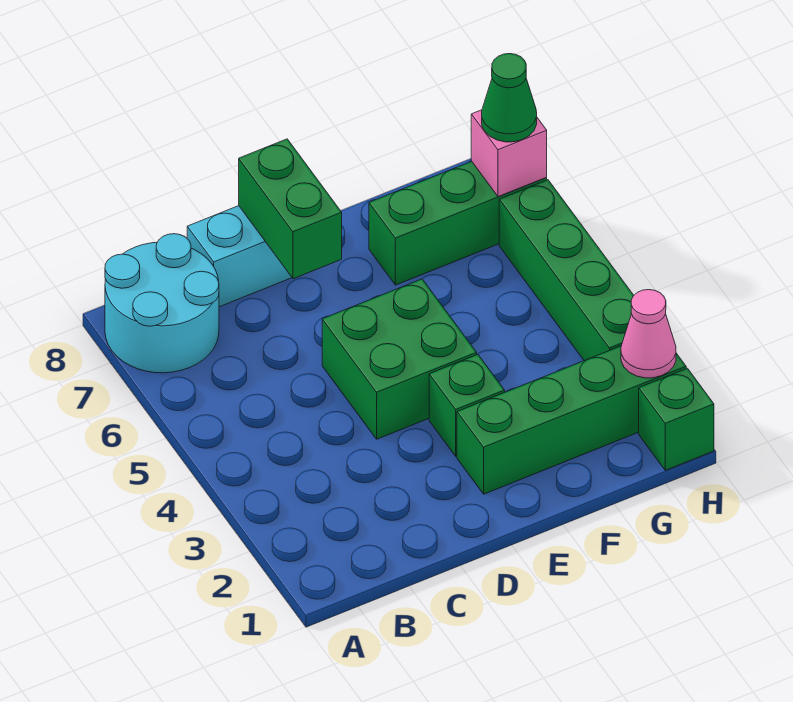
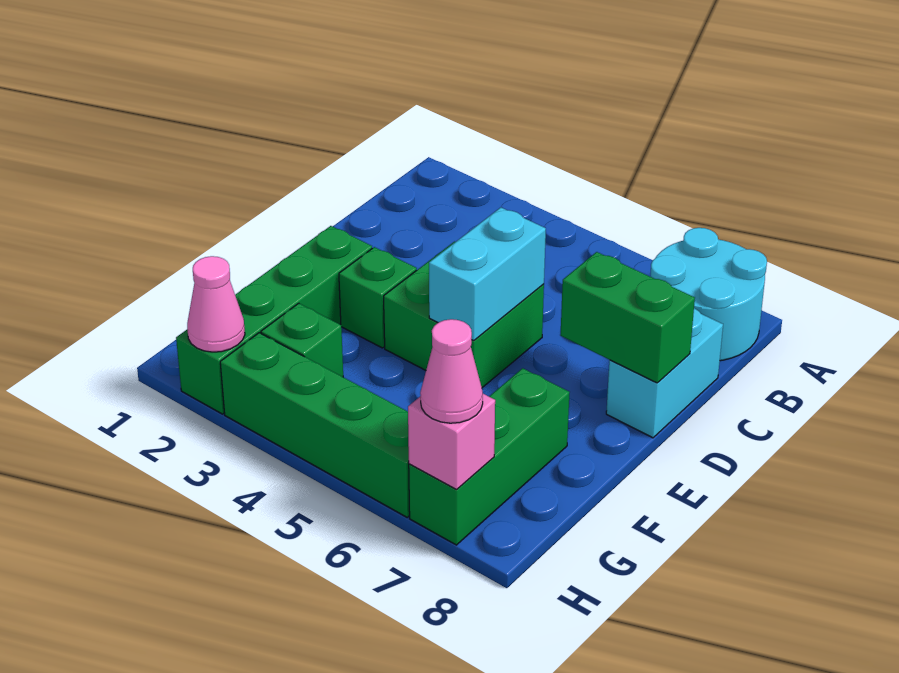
none -> cyan brick D5:E5 level 2
green brick H1 level 1 -> green brick G3 level 1
green cone H7 level 3 -> pink cone H7 level 3

